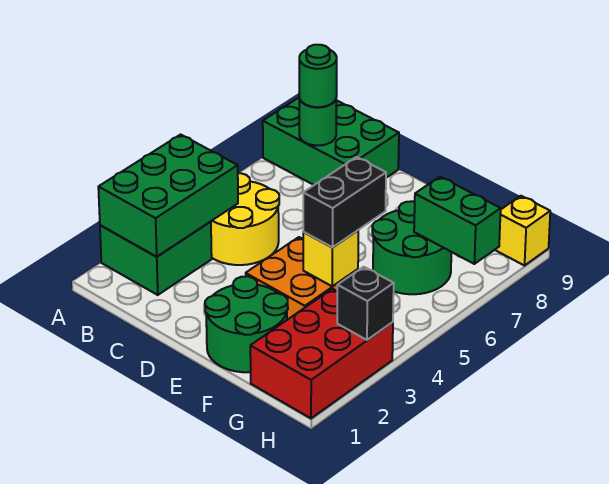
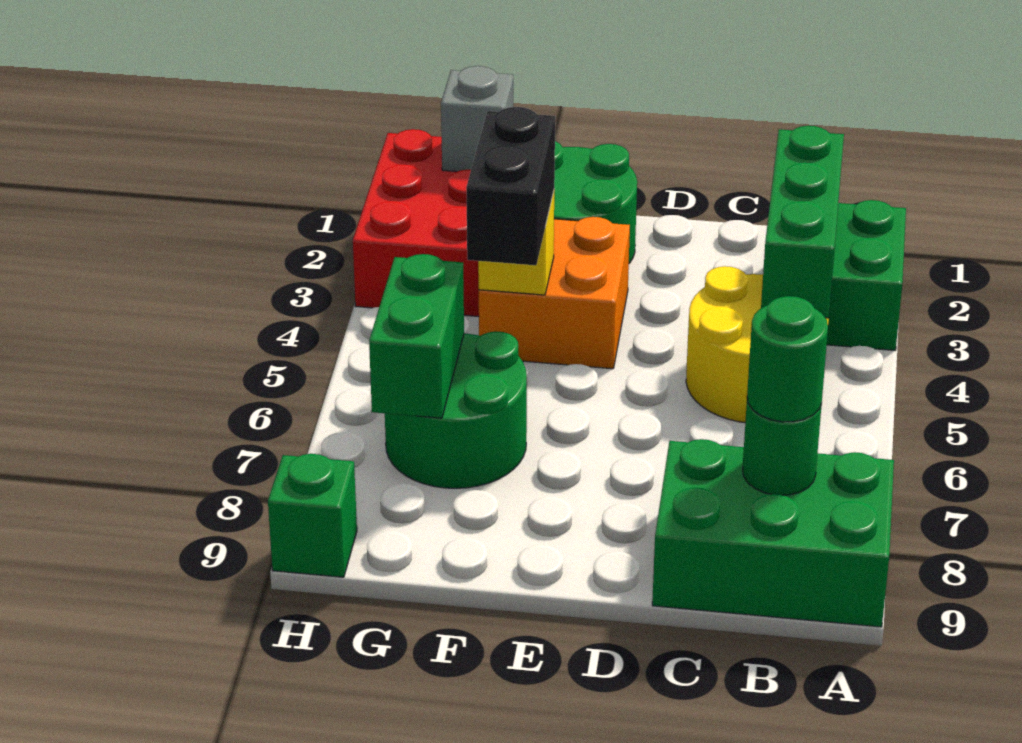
green brick A2:B4 level 2 -> green brick B2:B4 level 2
none -> grey brick G1 level 2
green brick G7:H7 level 2 -> green brick G6:G7 level 2
black brick H3 level 2 -> none
yellow brick H9 level 1 -> green brick H9 level 1

